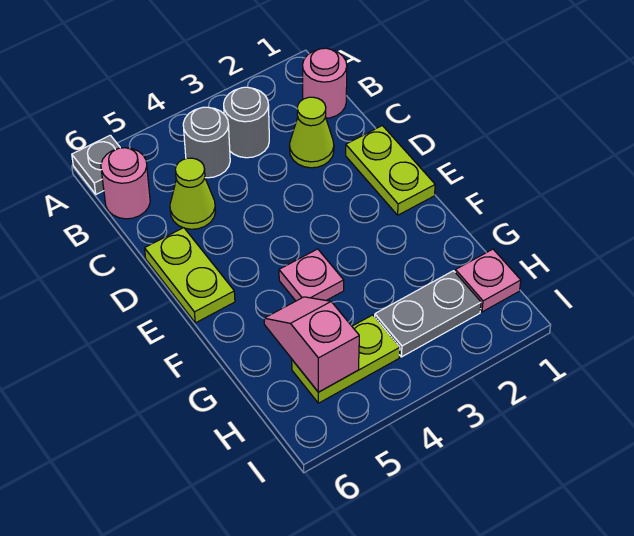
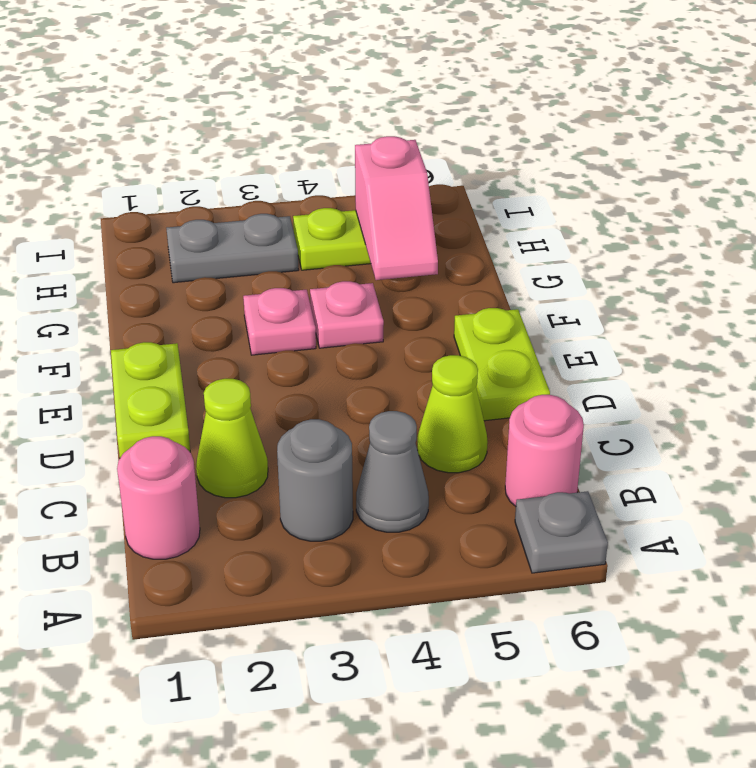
grey round brick B4 level 1 -> grey cone B4 level 1
pink plate H1 level 1 -> pink plate F3 level 1

